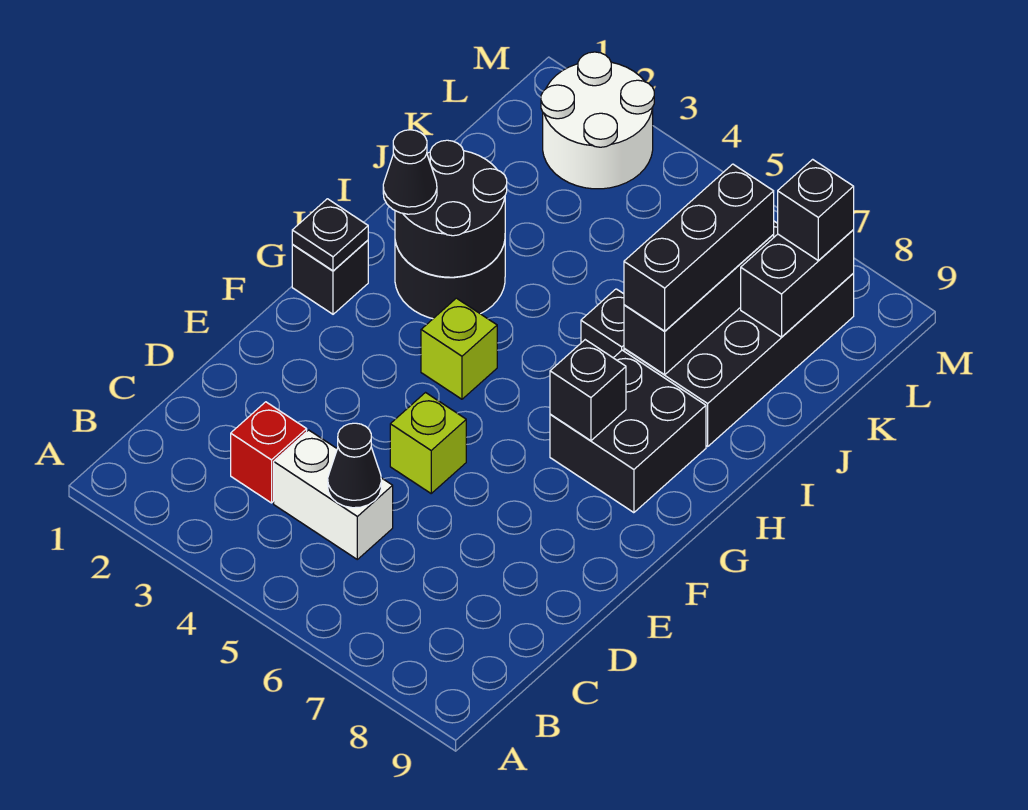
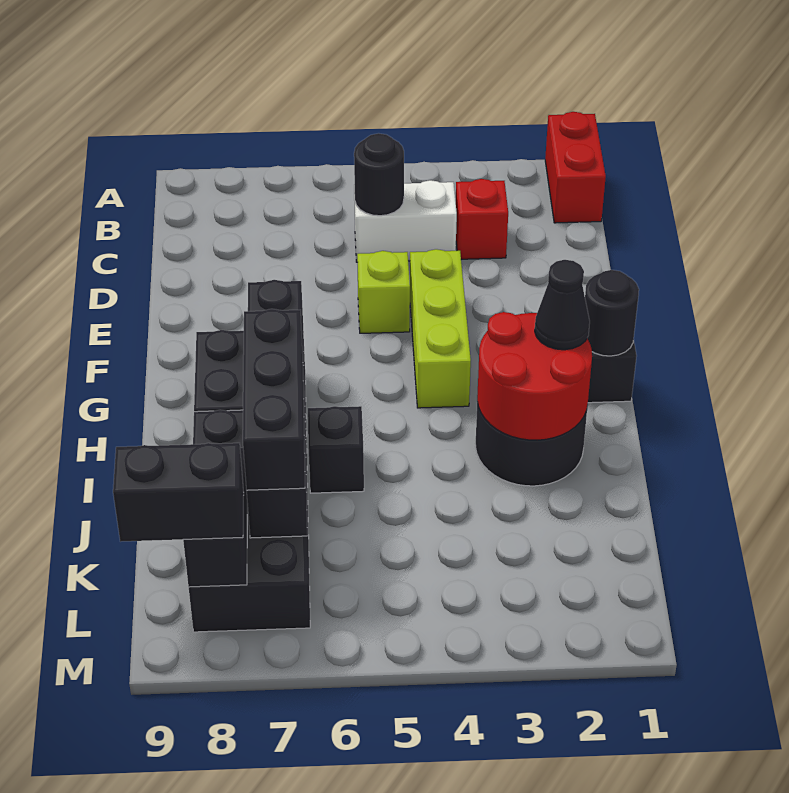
none -> red brick A1:B1 level 1
black cone C5 level 2 -> black round brick C5 level 2
black plate G1 level 2 -> black round brick G1 level 2
lime brick G4 level 1 -> lime brick E4:G4 level 1
black round brick H2:I3 level 2 -> red round brick H2:I3 level 2
white round brick L2:M3 level 1 -> none
black brick L8 level 3 -> black brick L8:L9 level 3

